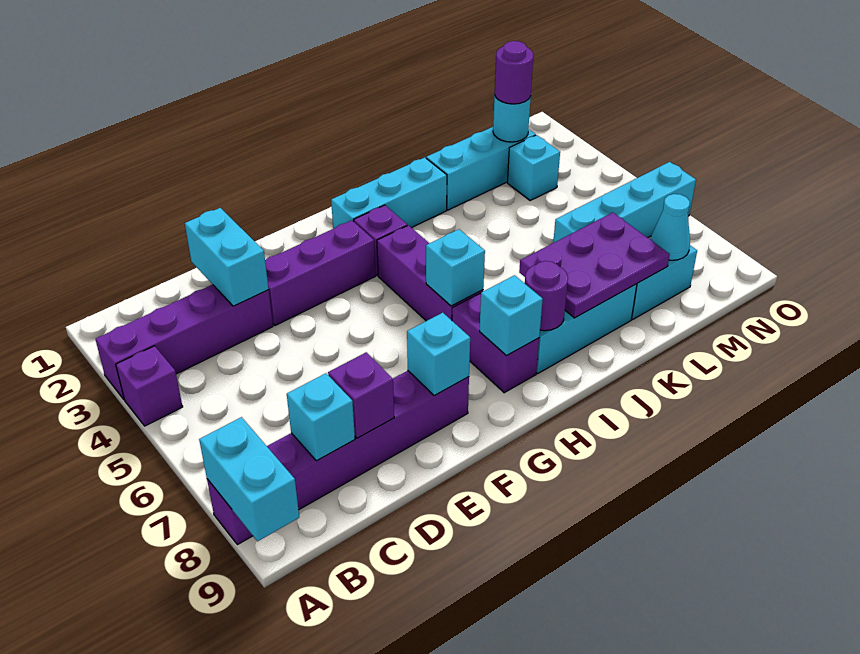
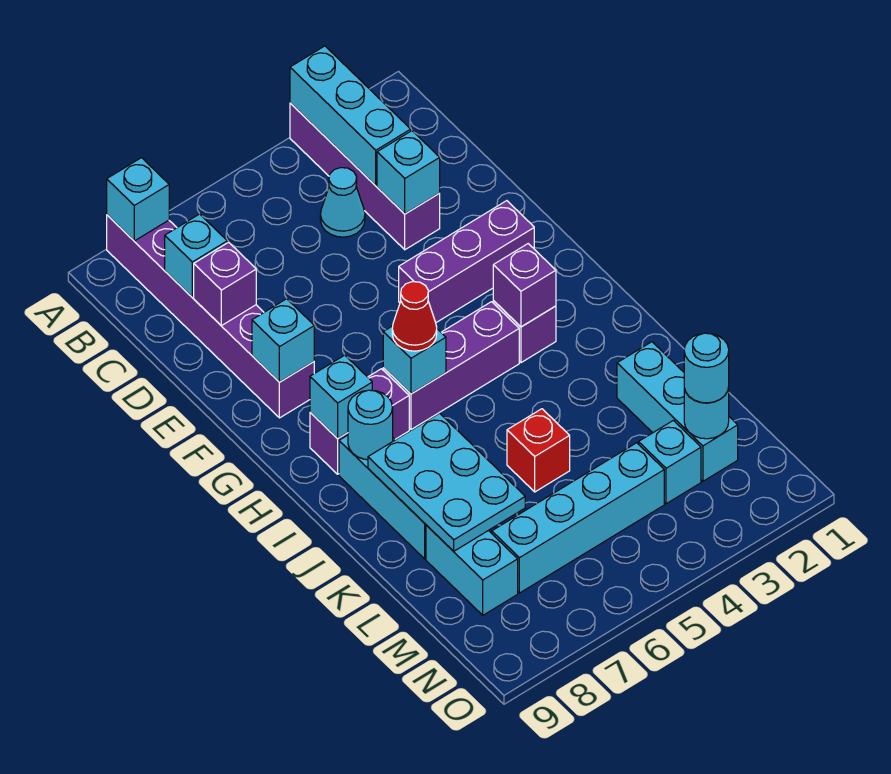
purple brick A4 level 1 -> purple brick H3 level 2
cyan brick A8:A9 level 2 -> cyan brick A8 level 2
cyan brick D2:D3 level 2 -> cyan brick D3 level 2
purple brick E3:G3 level 1 -> purple brick F2:F4 level 1
cyan brick H2:J2 level 1 -> cyan brick A3:C3 level 2
none -> red cone H6 level 3
purple round brick I8 level 2 -> cyan round brick I8 level 2
purple plate J7:L8 level 2 -> cyan plate J7:L8 level 2
none -> red brick K5 level 1
cyan brick L6:O6 level 1 -> cyan brick M4:M7 level 1
purple round brick M2 level 3 -> cyan round brick M2 level 3
cyan cone M8 level 2 -> cyan cone C4 level 1

